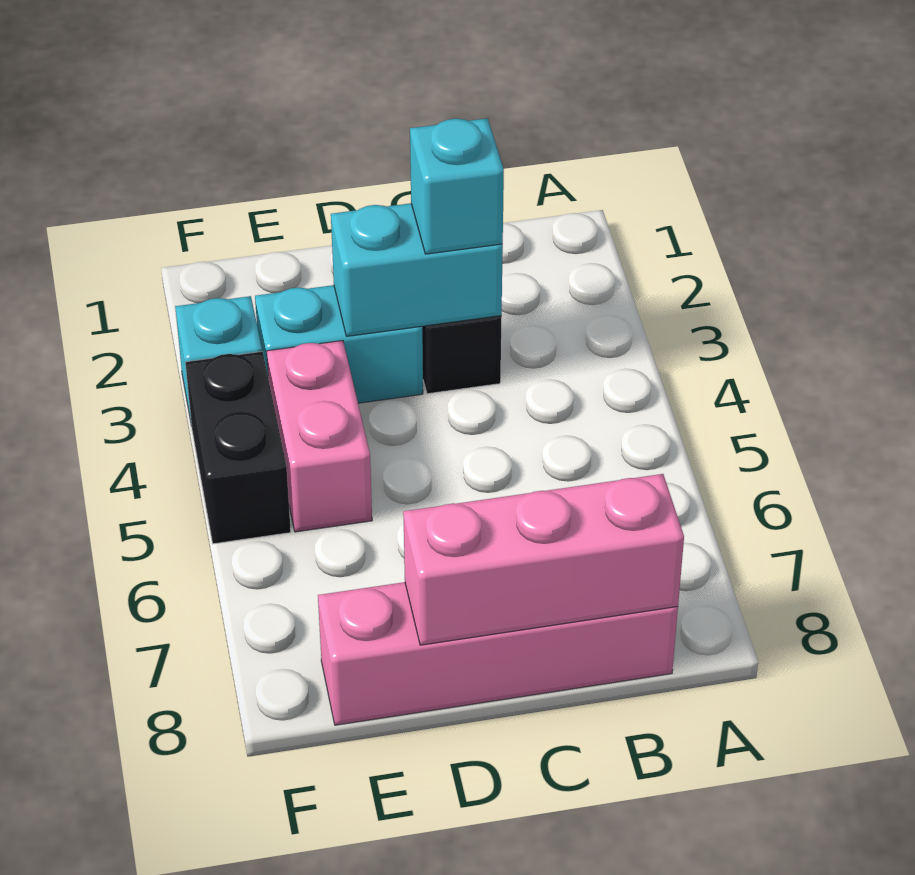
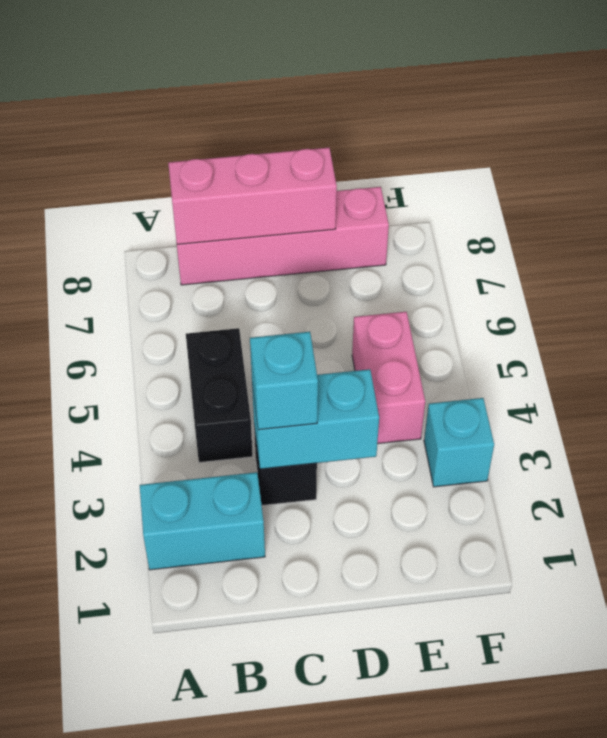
cyan brick D3:E3 level 1 -> cyan brick A2:B2 level 1
black brick F4:F5 level 1 -> black brick B4:B5 level 1

